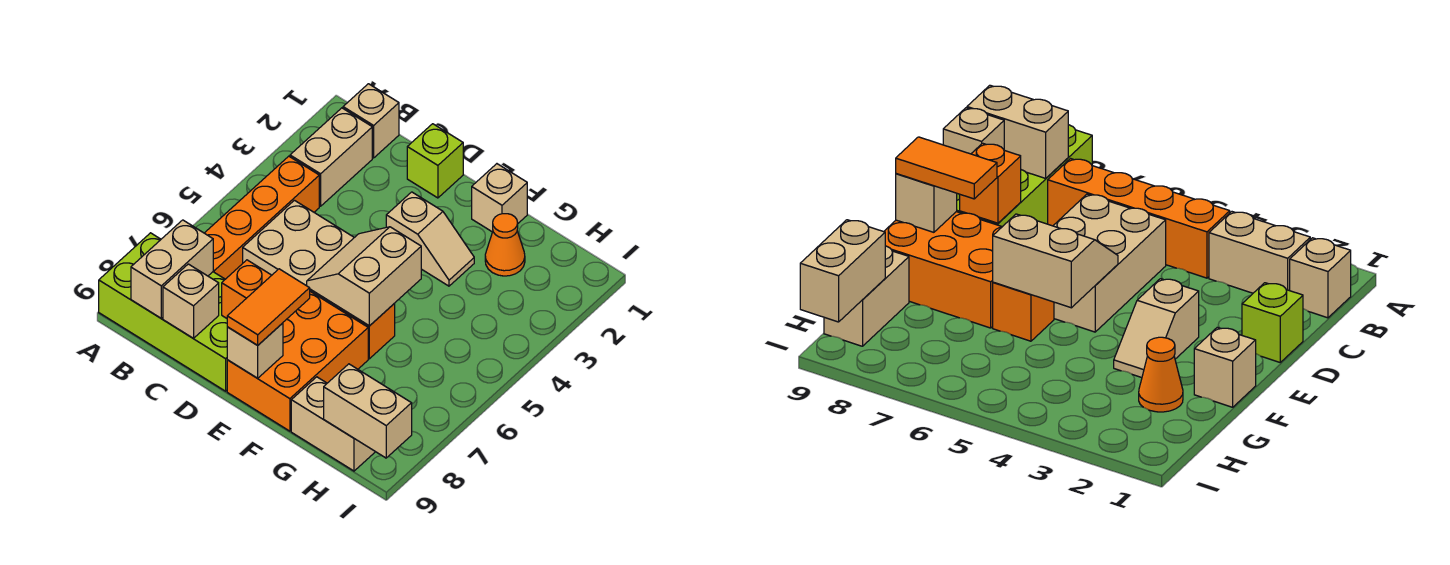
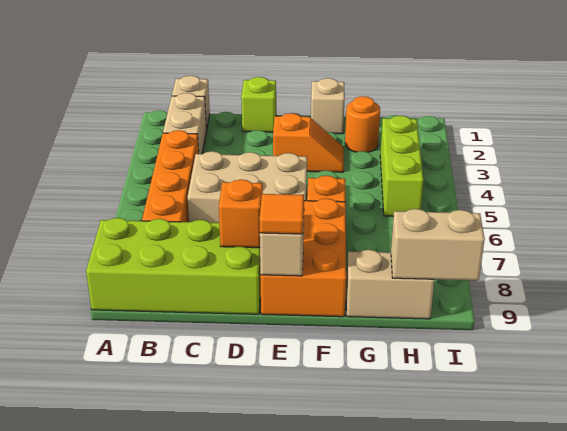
tan brick B8:B9 level 2 -> none
tan brick C9 level 2 -> none
tan slope E3:F3 level 1 top E -> orange slope E3:F3 level 1 top E
tan slope E5:F6 level 2 top F -> none
orange tile E8:E9 level 3 -> orange tile E9 level 3
orange cone G2 level 1 -> orange round brick G2 level 1
none -> lime brick H3:H5 level 1

